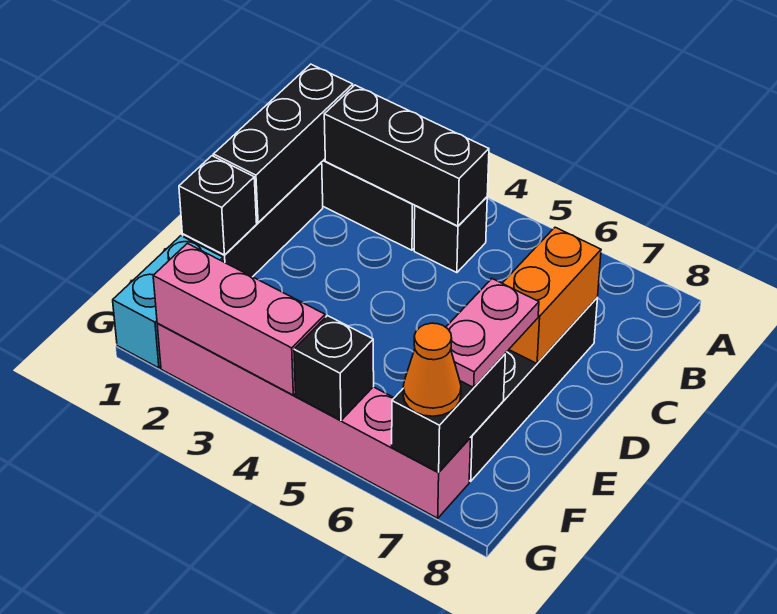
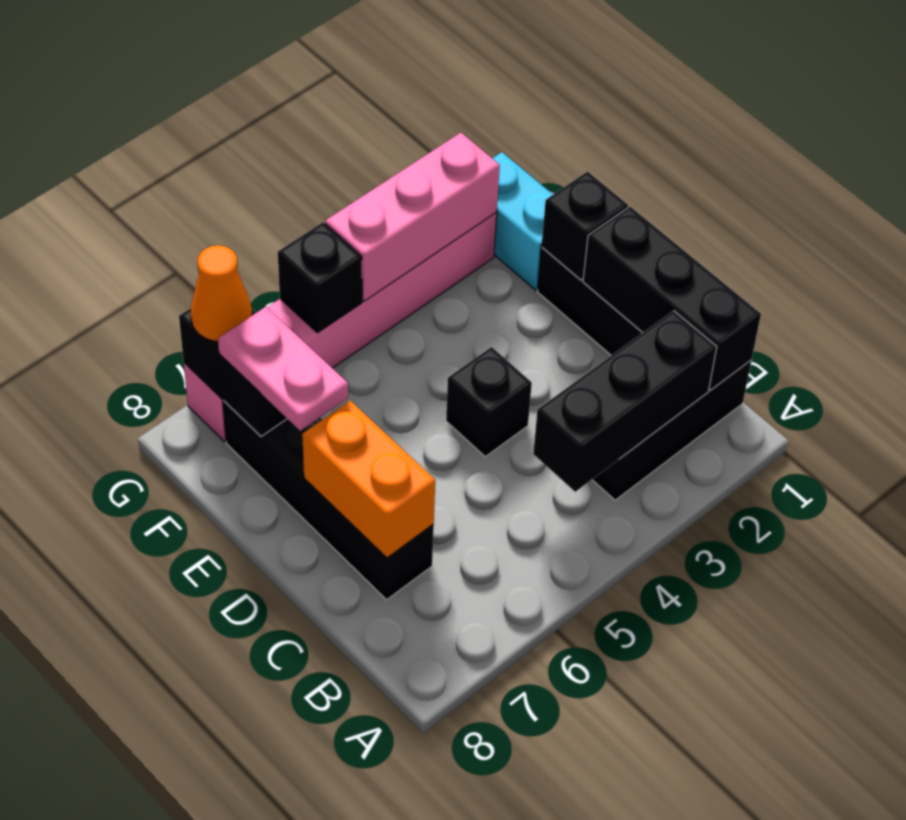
black brick B4 level 1 -> black brick D4 level 1

